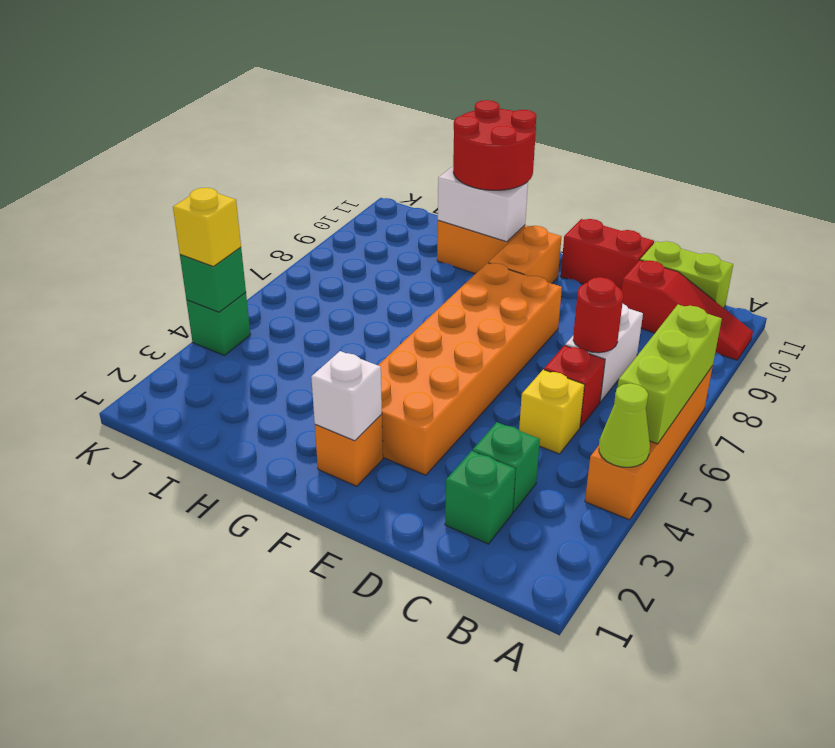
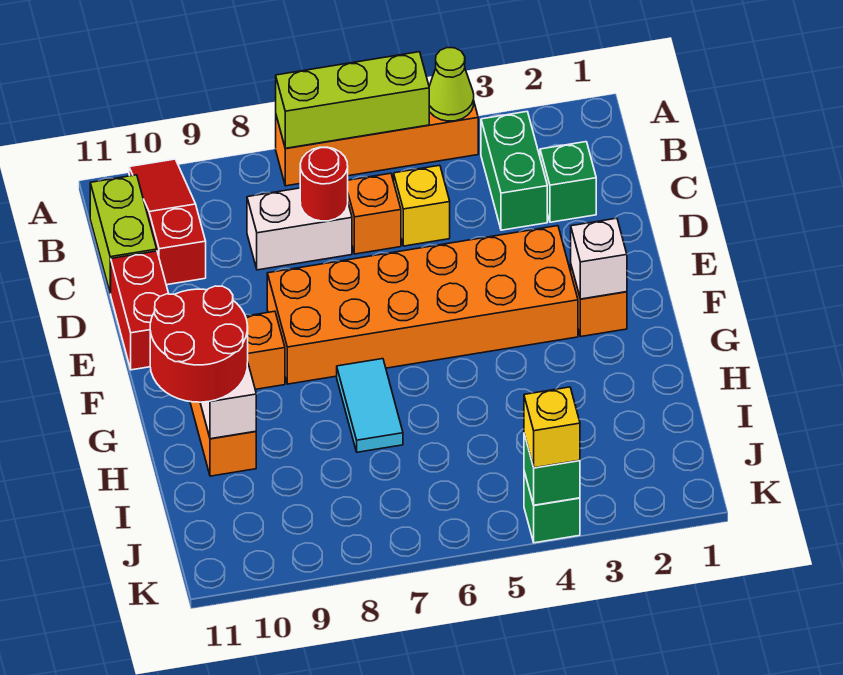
green brick C3 level 1 -> green brick B3:C3 level 1
red brick C6 level 1 -> orange brick C6 level 1
none -> cyan tile G7:H7 level 1

